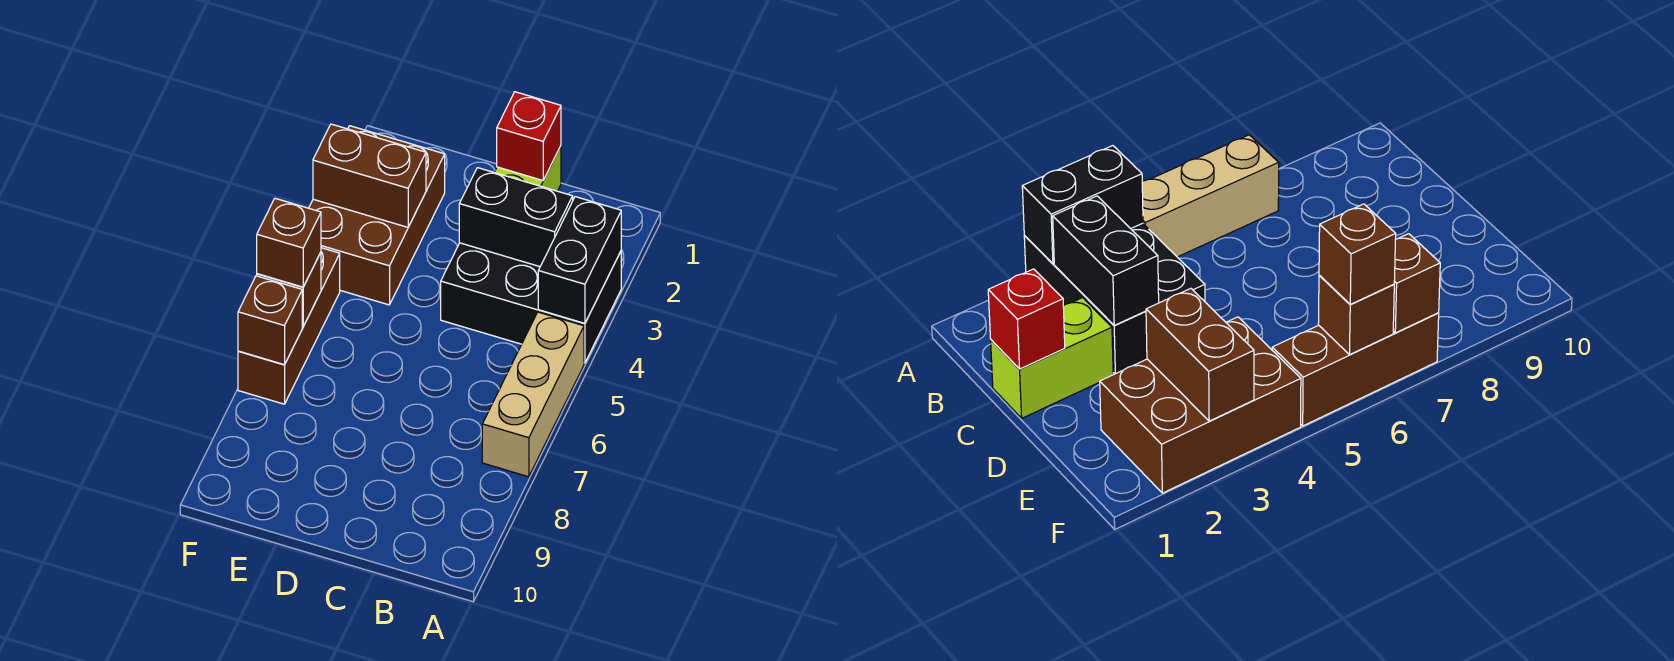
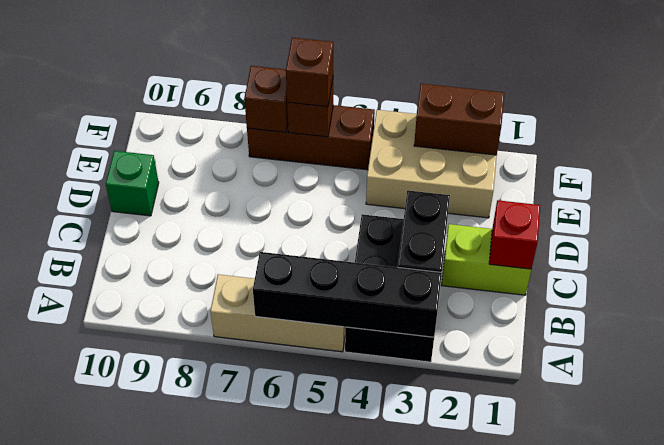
black brick A3:A4 level 2 -> black brick A3:A6 level 2
none -> green brick D10 level 1
brown brick E2:F4 level 1 -> tan brick E2:F4 level 1
brown brick E3:F3 level 2 -> brown brick F2:F3 level 2

